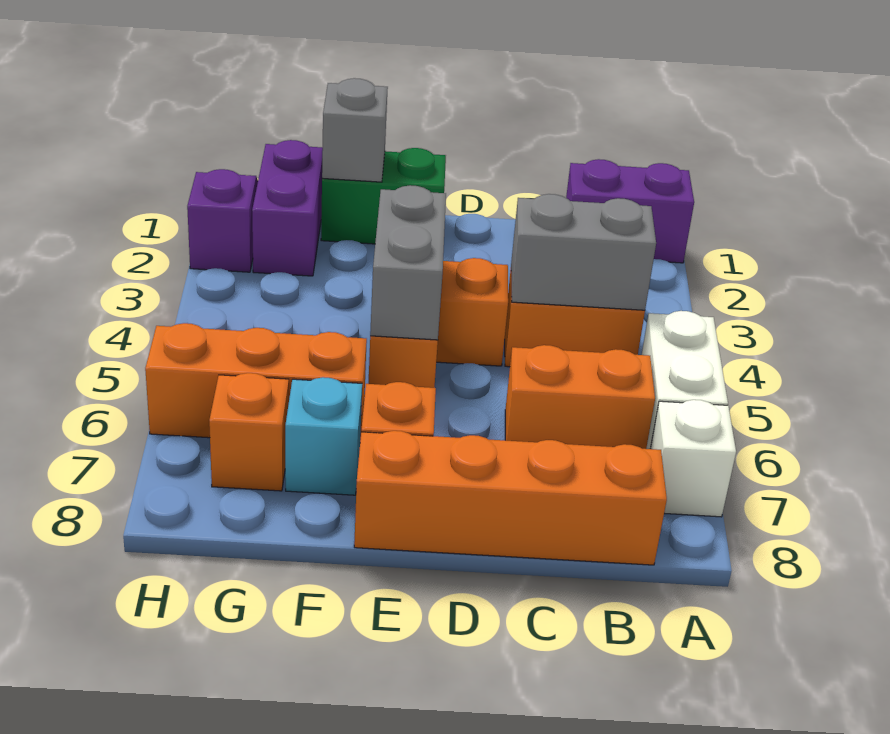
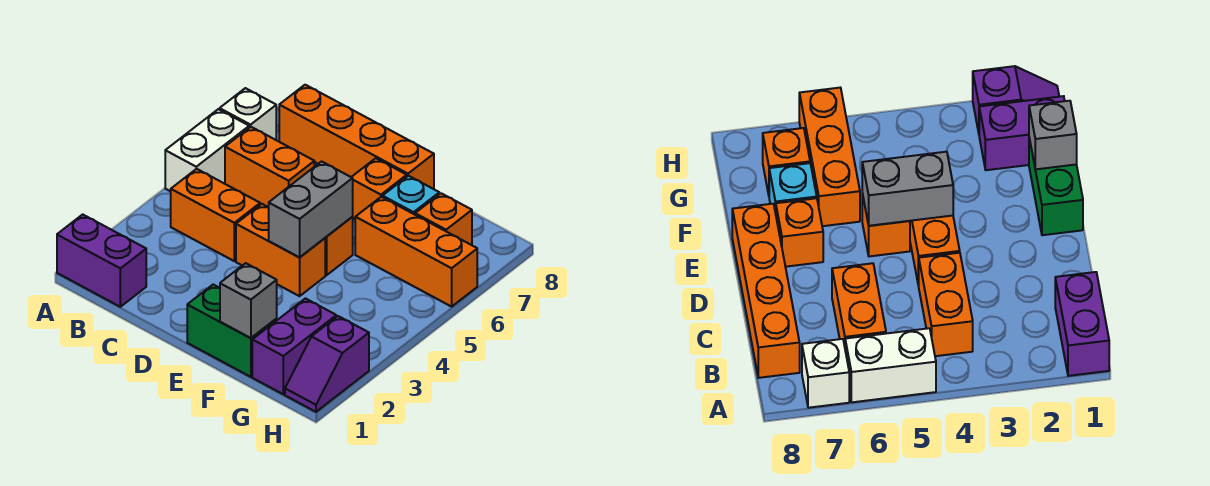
grey brick B4:C4 level 2 -> none

